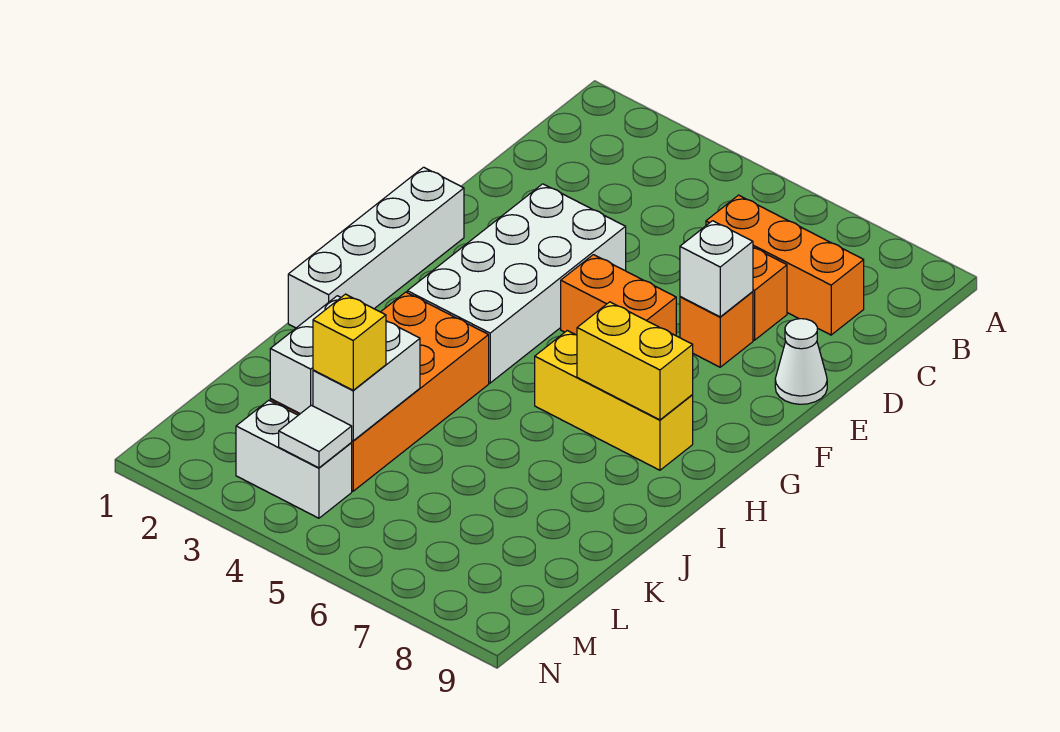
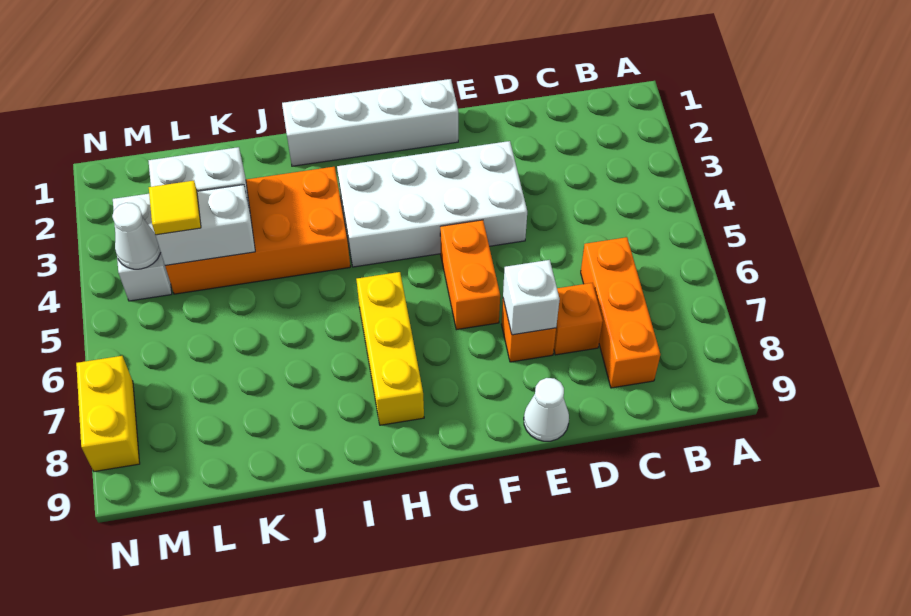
yellow brick H7:H8 level 2 -> yellow brick N7:N8 level 1
yellow brick L4 level 3 -> yellow tile L4 level 3
white tile M4 level 2 -> white cone M4 level 2

